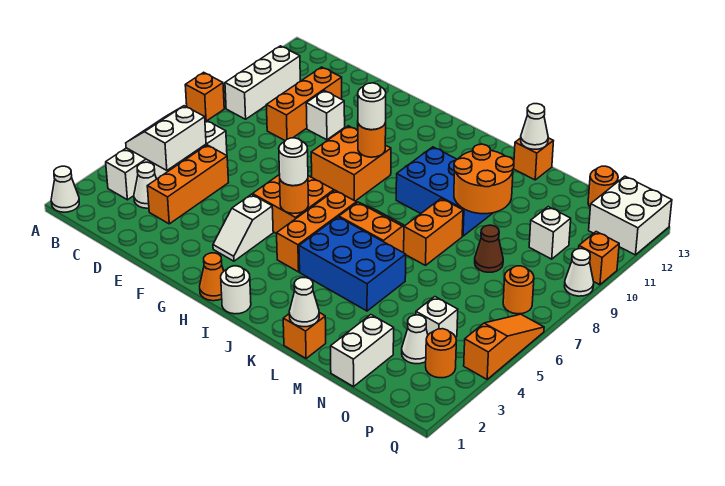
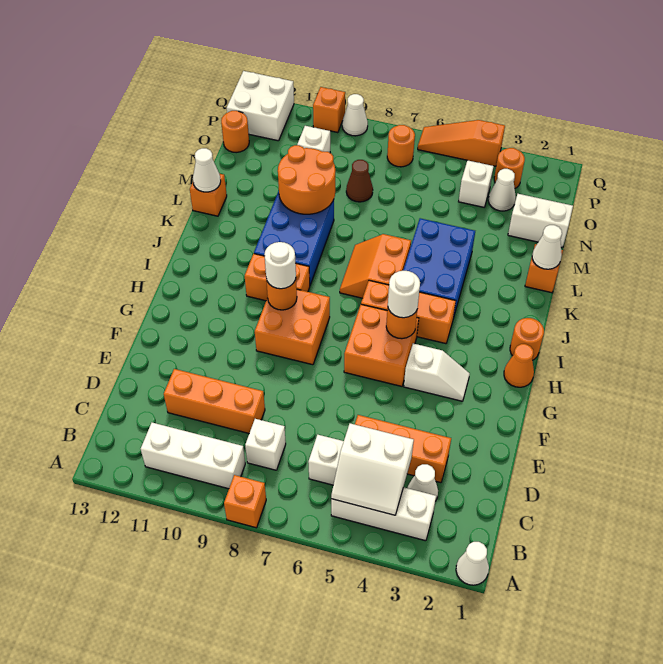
white brick E10 level 1 -> white brick C8 level 1
white round brick I1 level 1 -> orange round brick I1 level 1
orange brick L7:L8 level 1 -> orange brick I9:I10 level 1

